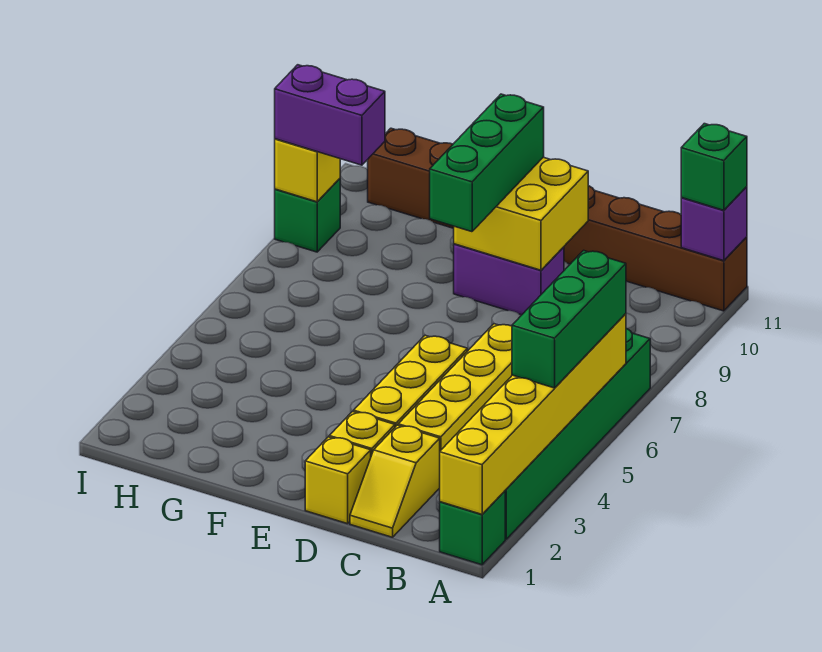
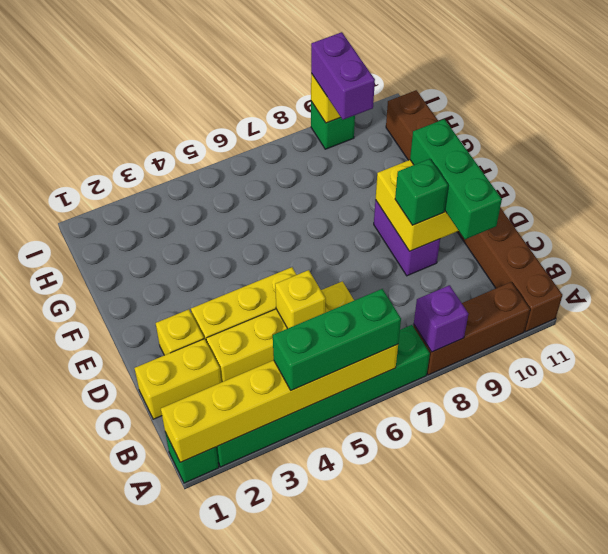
none -> brown brick A8:A10 level 1
purple brick A11 level 2 -> purple brick A8 level 2
green brick A11 level 3 -> green brick D9 level 3
yellow slope C1:C2 level 1 top 2 -> yellow brick C1:C2 level 1
yellow brick D1 level 1 -> yellow brick C5 level 2
green brick E8:E10 level 3 -> green brick C10:E10 level 3

